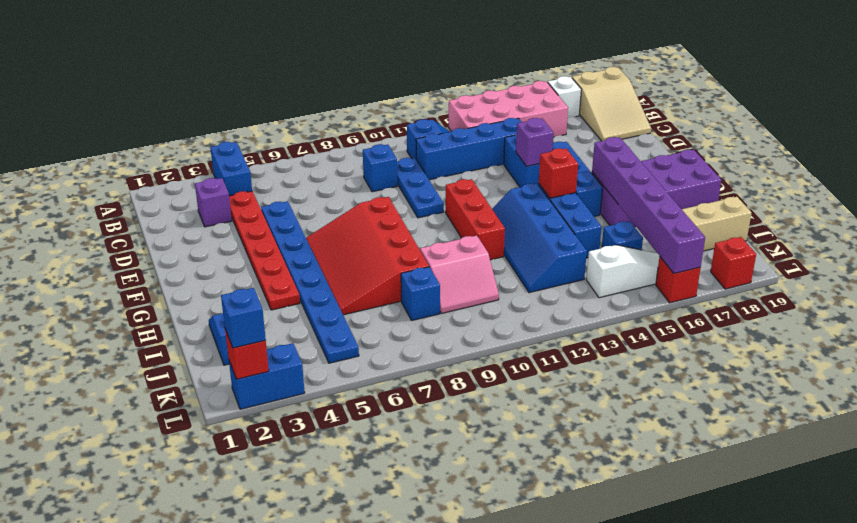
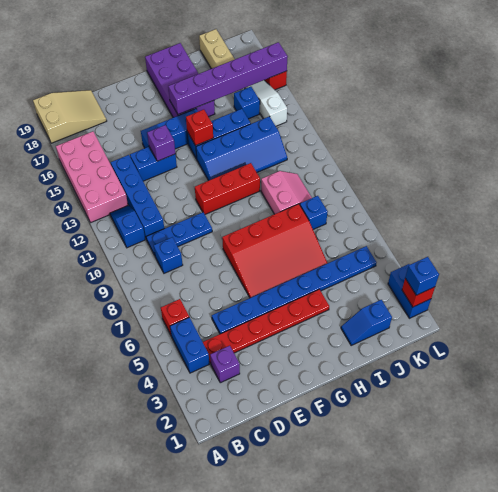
blue brick A4:B4 level 1 -> blue brick B4:B5 level 1
white brick A17 level 1 -> none
red brick L18 level 1 -> red brick B6 level 1

